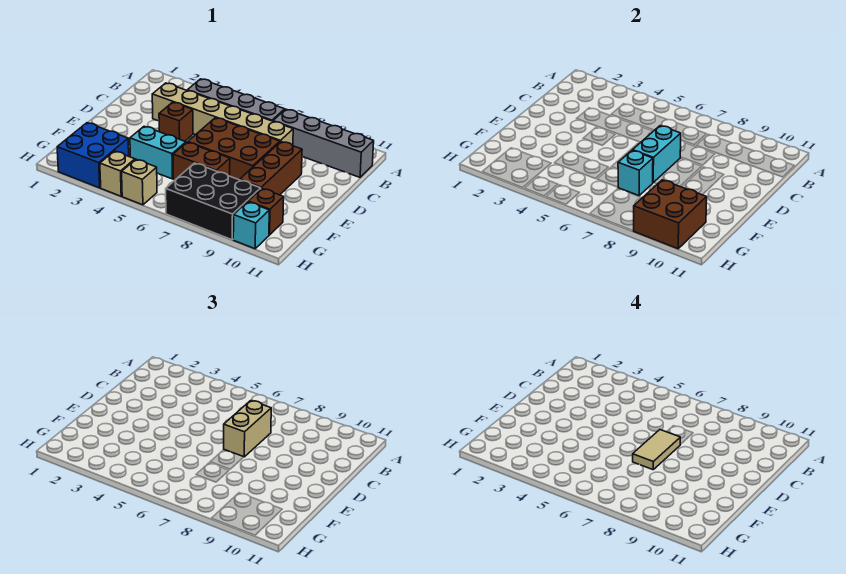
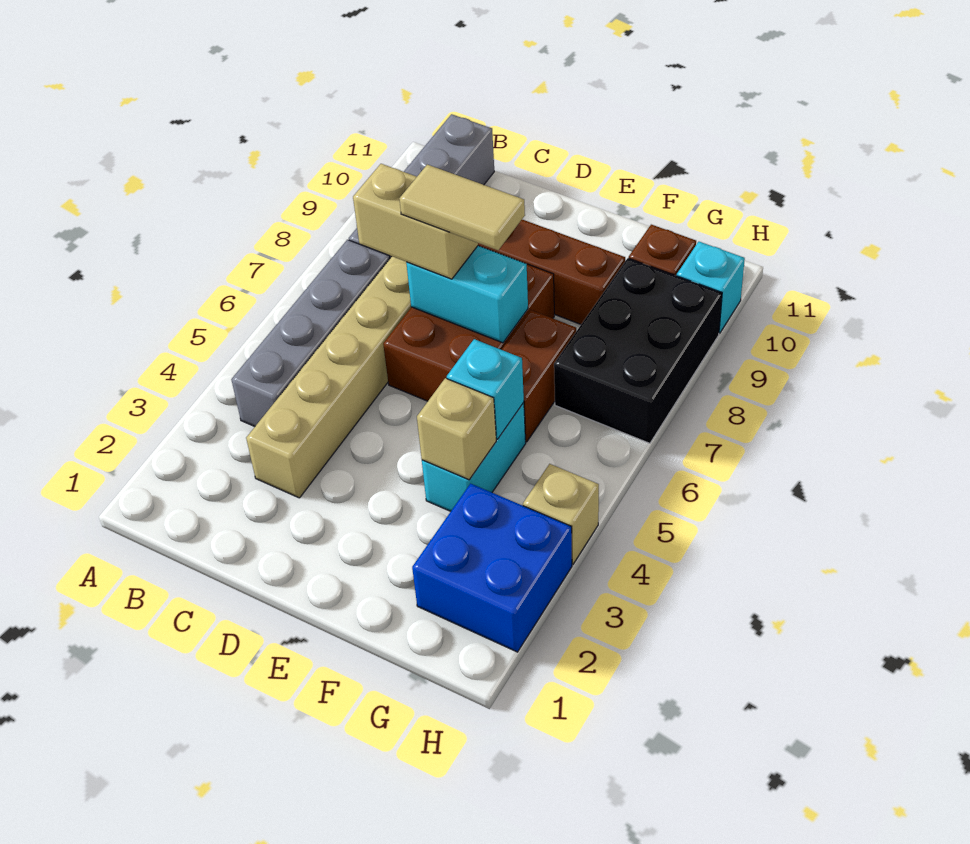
brown brick D4 level 1 -> none
cyan brick F7 level 2 -> cyan brick F5 level 2
brown brick G9:H10 level 2 -> none
tan brick H5 level 1 -> tan brick F4 level 2

